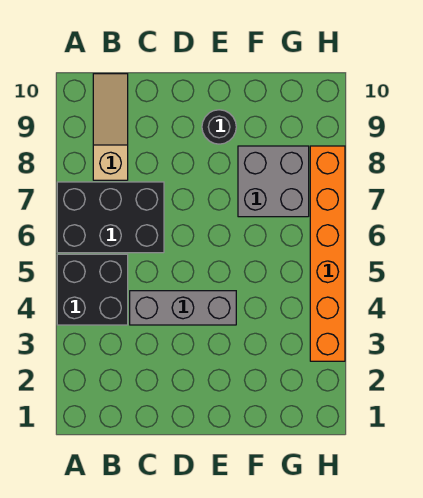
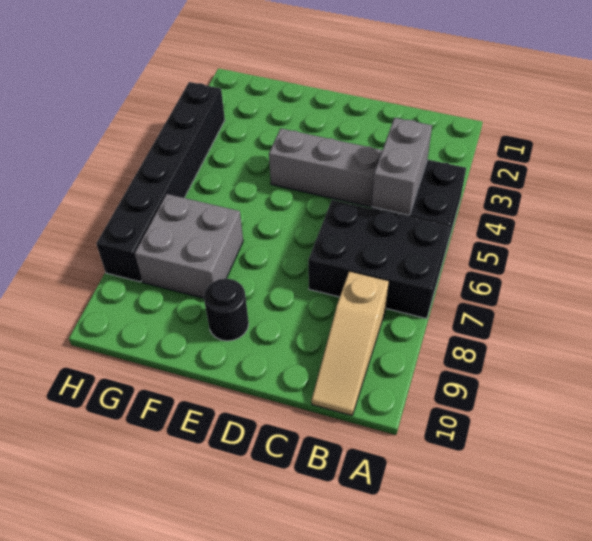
none -> grey brick B4:B5 level 2
orange brick H3:H8 level 1 -> black brick H3:H8 level 1

